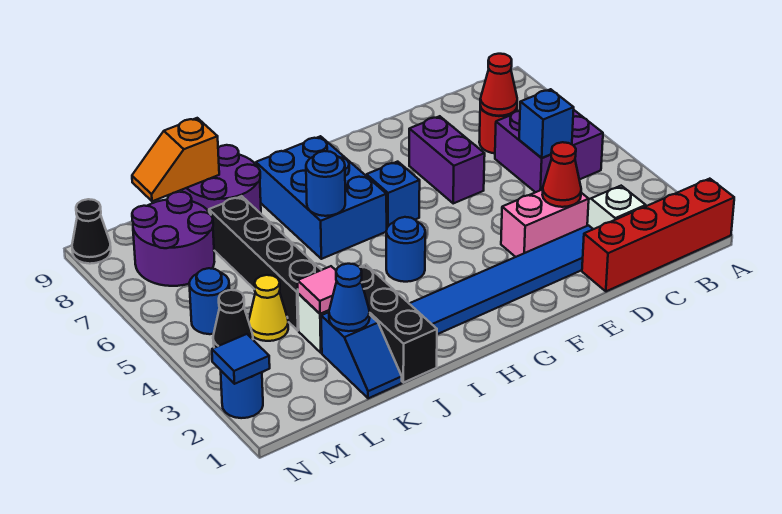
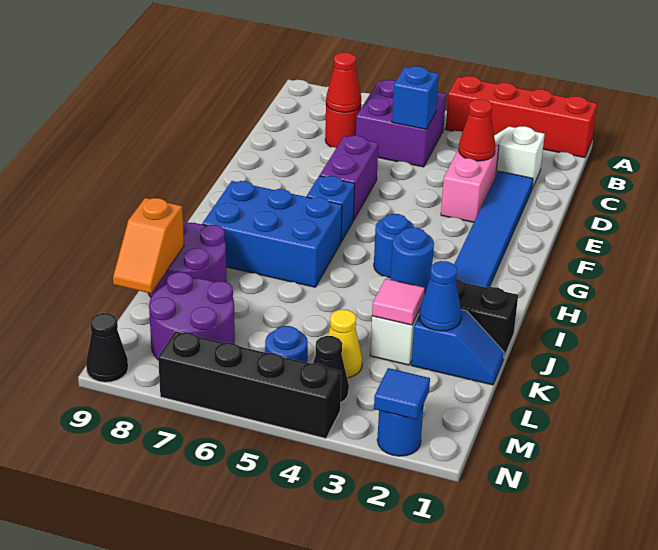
red brick A1:D1 level 1 -> red brick A1:A4 level 1
purple brick E6:E7 level 1 -> purple brick E6:F6 level 1
blue round brick I6 level 2 -> blue round brick J3 level 2
black brick K4:K7 level 1 -> black brick N4:N7 level 1

